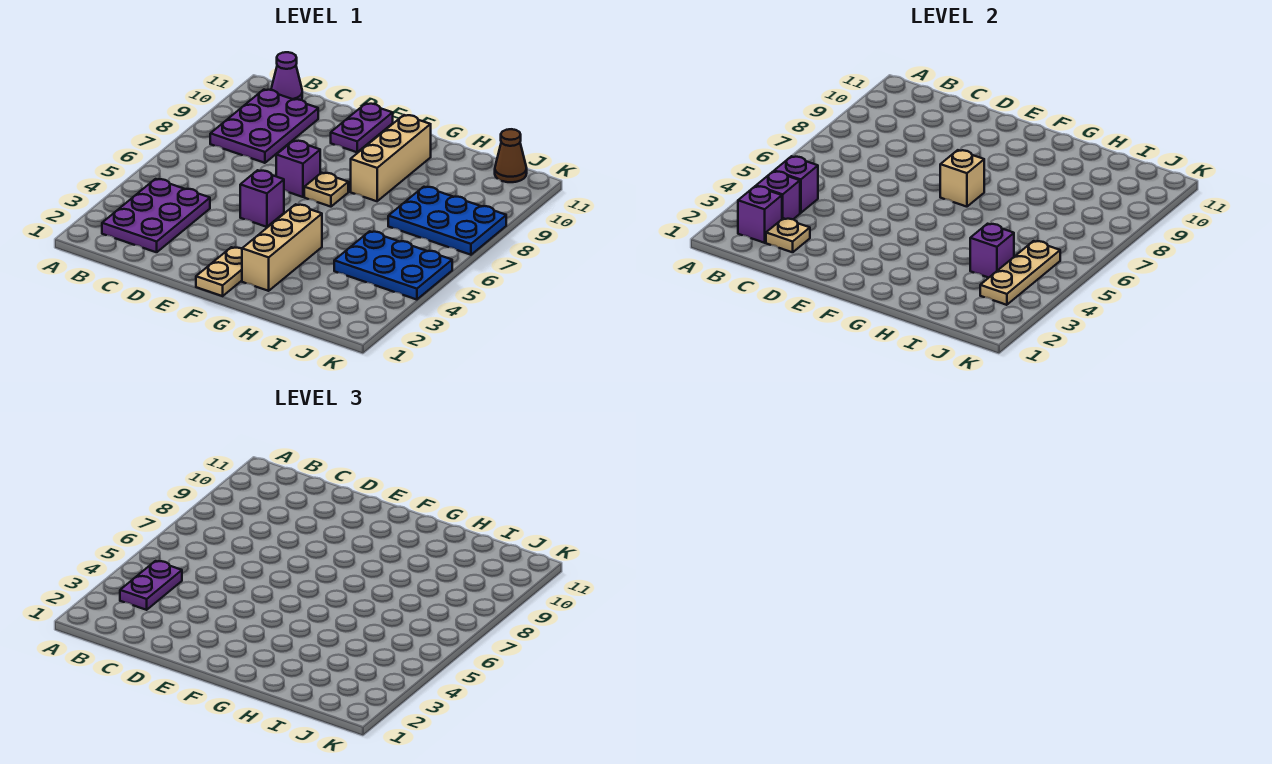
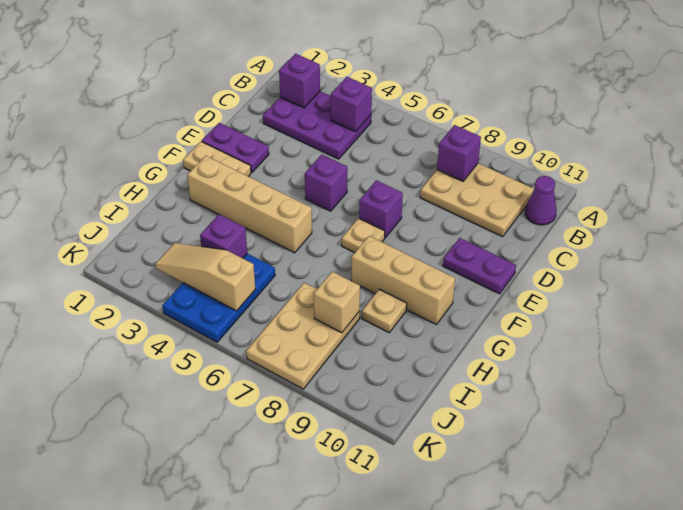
purple brick B3 level 2 -> purple brick B8 level 2
purple plate B3:B4 level 3 -> purple plate E1:E2 level 1
purple plate B8:C10 level 1 -> tan plate B8:C10 level 1
tan plate C2 level 2 -> tan plate H9 level 1
tan brick F7 level 2 -> tan brick I8 level 2
tan brick G2:G4 level 1 -> tan brick G2:G5 level 1
blue plate I7:K8 level 1 -> tan plate I7:K8 level 1
tan plate J3:J5 level 2 -> tan slope J3:J5 level 2 top 5
brown cone J11 level 1 -> none

